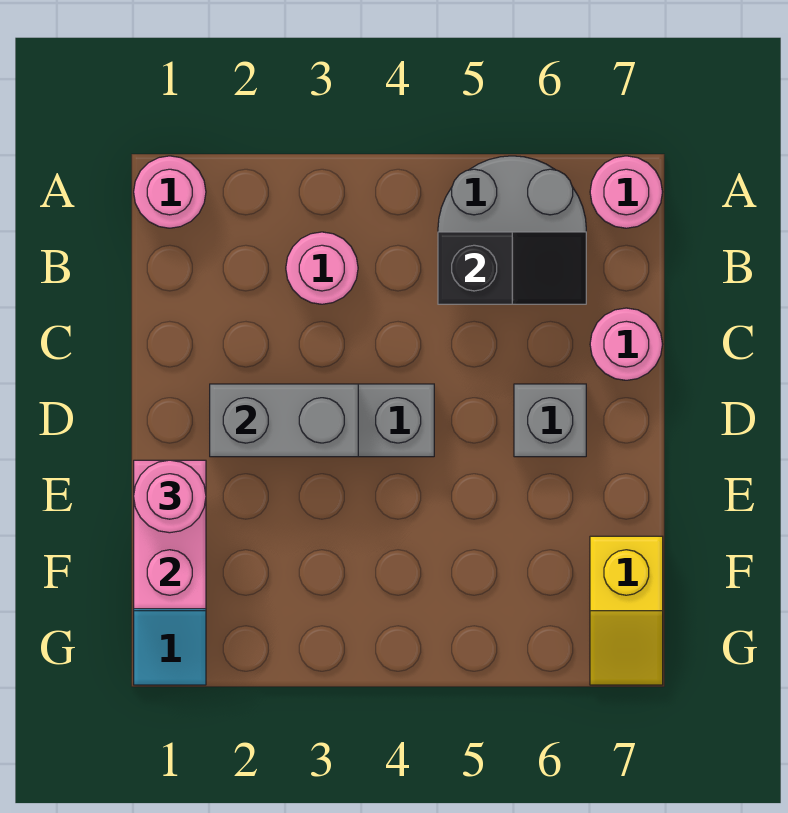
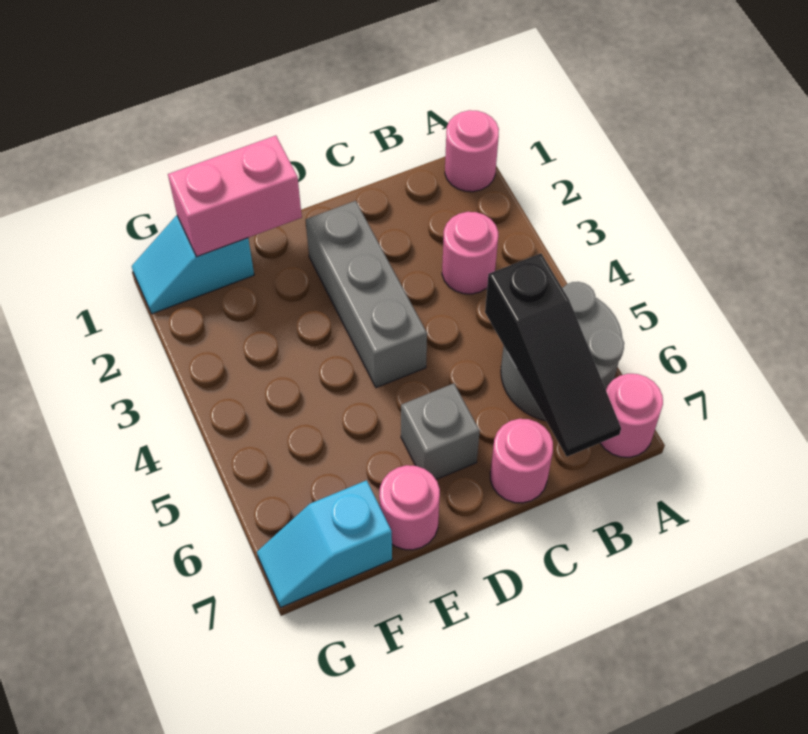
black slope B5:B6 level 2 top 5 -> black slope B5:B7 level 2 top 5
grey brick D2:D3 level 2 -> none
pink round brick E1 level 3 -> pink round brick E7 level 1
yellow slope F7:G7 level 1 top F -> cyan slope F7:G7 level 1 top F

